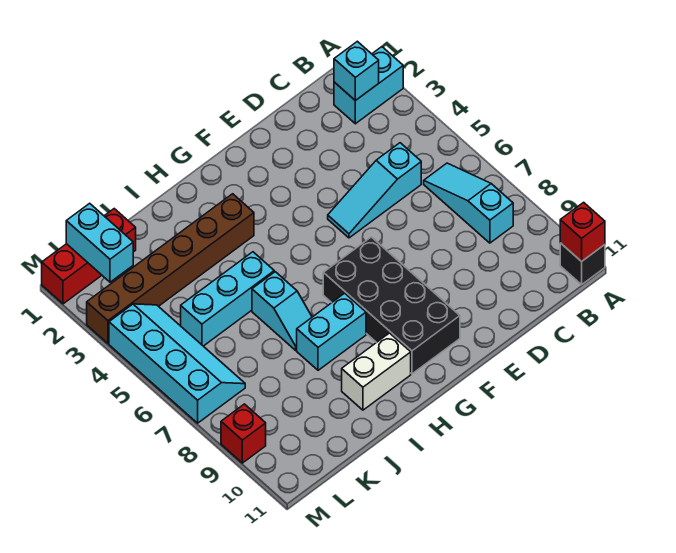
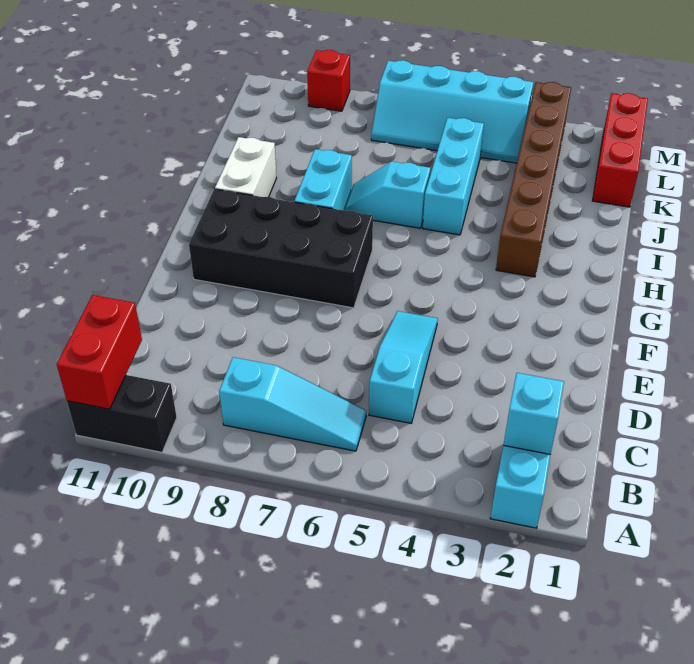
black brick A11 level 1 -> black brick A10:A11 level 1
red brick A11 level 2 -> red brick A11:B11 level 2
cyan brick L1:L2 level 2 -> none

